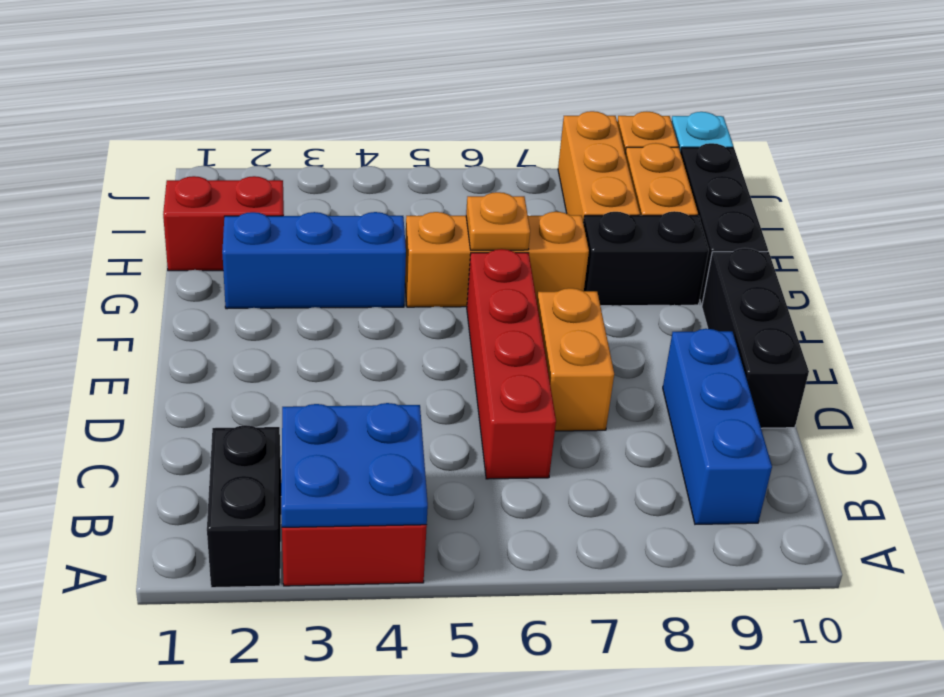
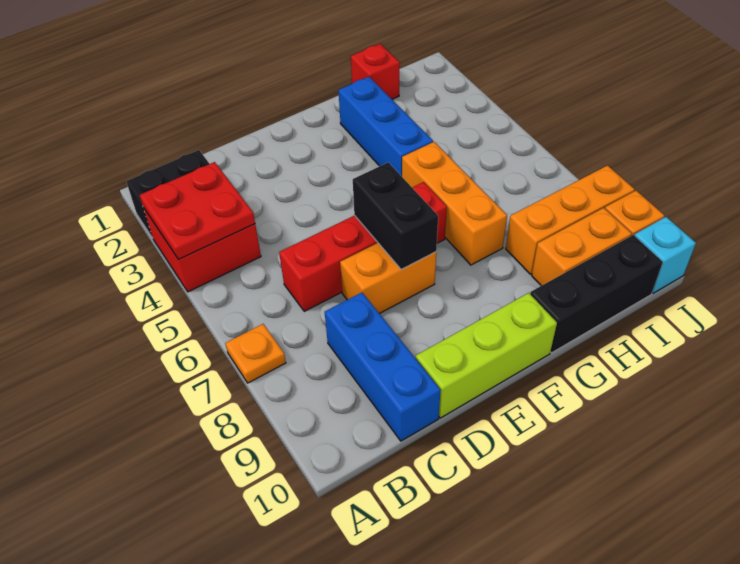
blue plate A3:B4 level 2 -> red plate A3:B4 level 2
blue brick B9:D9 level 1 -> blue brick C8:C10 level 1
black brick D10:F10 level 1 -> lime brick D10:F10 level 1
orange plate G6 level 2 -> orange plate A7 level 1
black brick G8:G9 level 1 -> black brick E6:E7 level 2
red brick H1:H2 level 1 -> red brick H1 level 1

